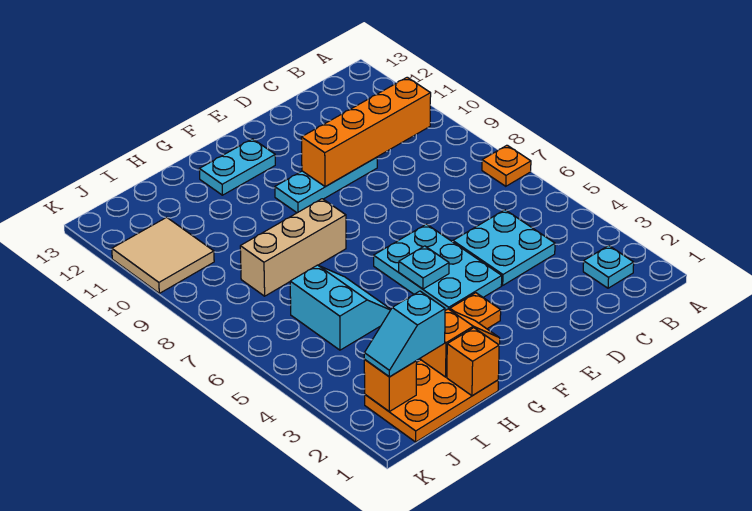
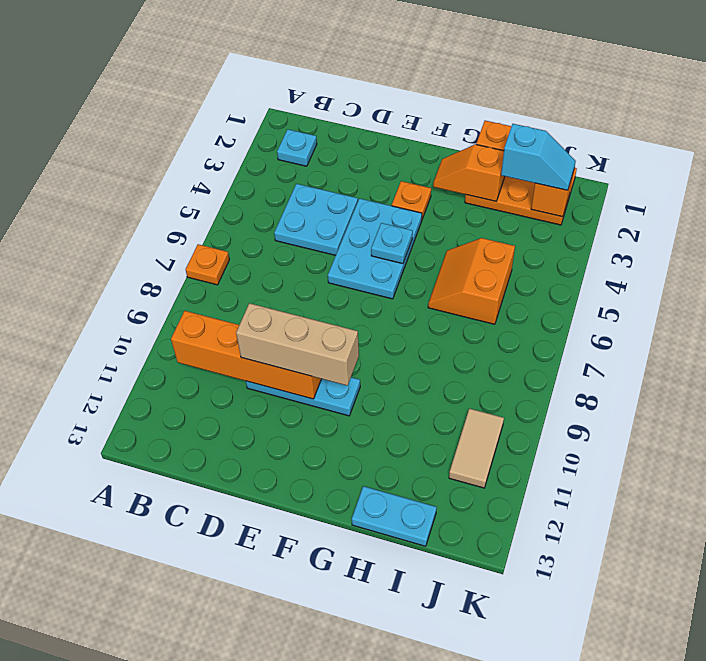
cyan plate F12:G12 level 1 -> cyan plate H13:I13 level 1
tan brick G8:I8 level 1 -> tan brick D10:F10 level 3
cyan slope H5:I6 level 1 top I -> orange slope H5:I6 level 1 top I
tan tile J10:K11 level 1 -> tan tile J10:J11 level 1

